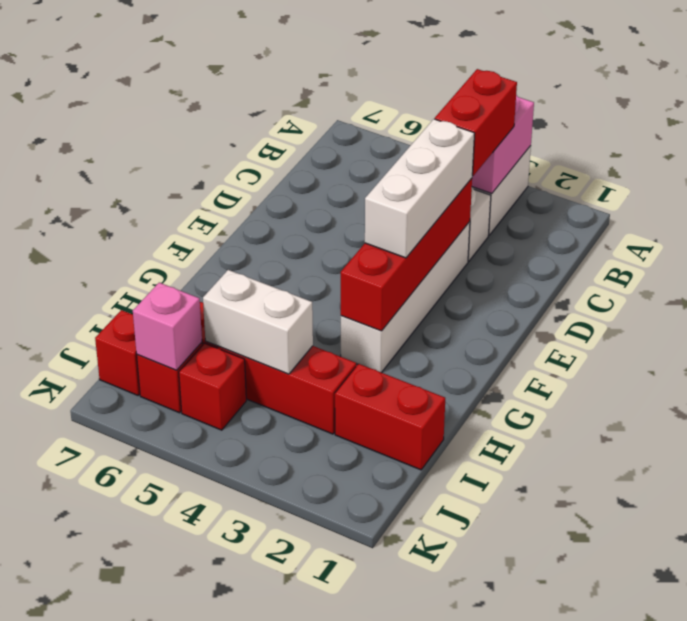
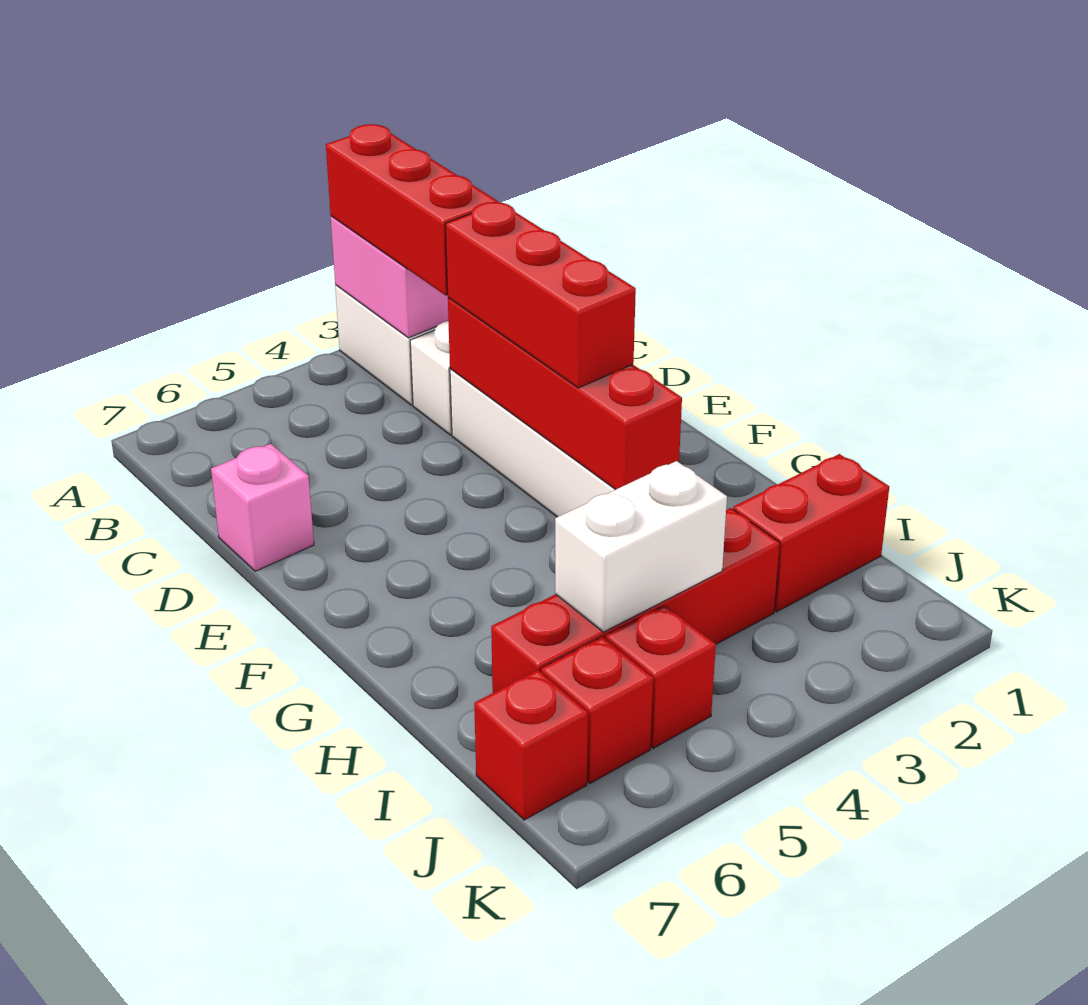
red brick B3:C3 level 3 -> red brick A3:C3 level 3
white brick D3:F3 level 3 -> red brick D3:F3 level 3
pink brick J6 level 2 -> pink brick D7 level 1

